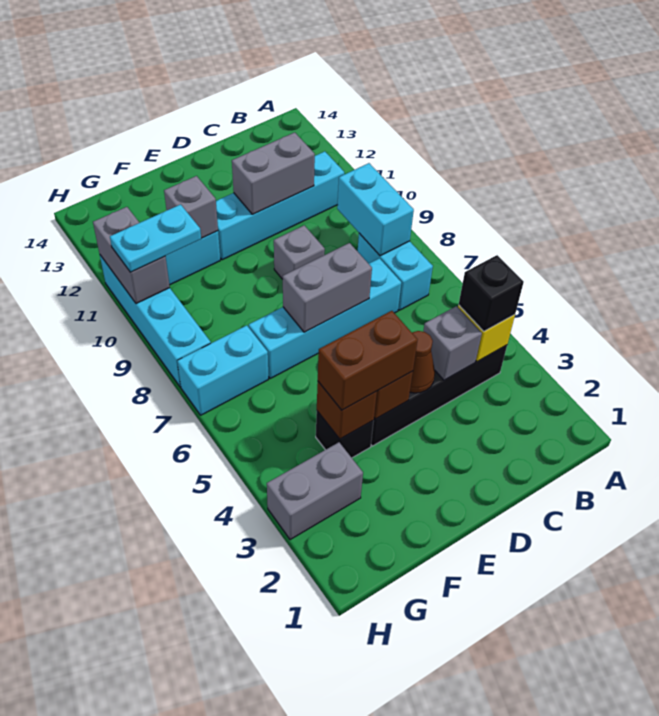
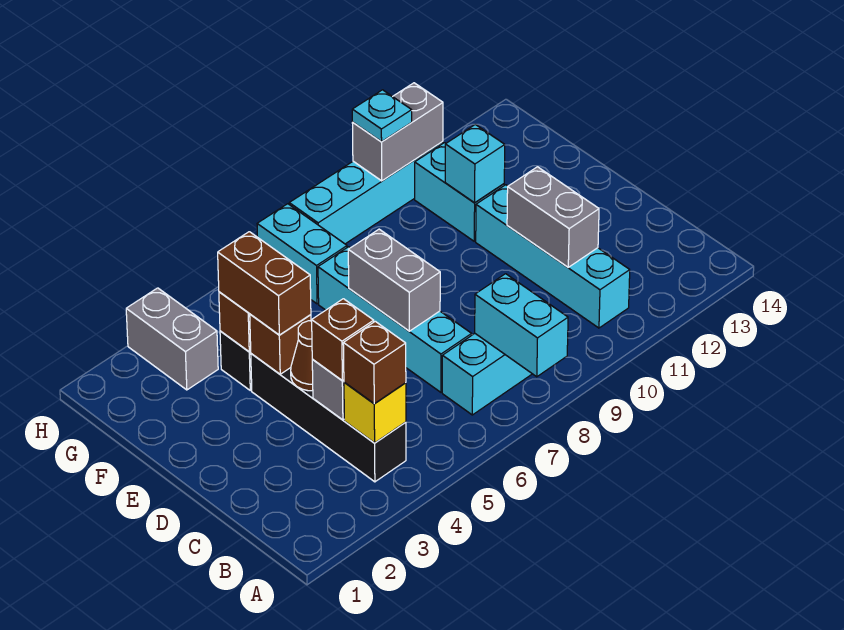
black brick B4 level 3 -> brown brick B4 level 3
cyan brick B8:B9 level 2 -> cyan brick A8:B8 level 2
none -> brown brick C4 level 3
grey brick D9 level 1 -> none
grey brick F11 level 2 -> cyan brick F11 level 2
cyan plate G10:H10 level 3 -> cyan plate H10 level 3

